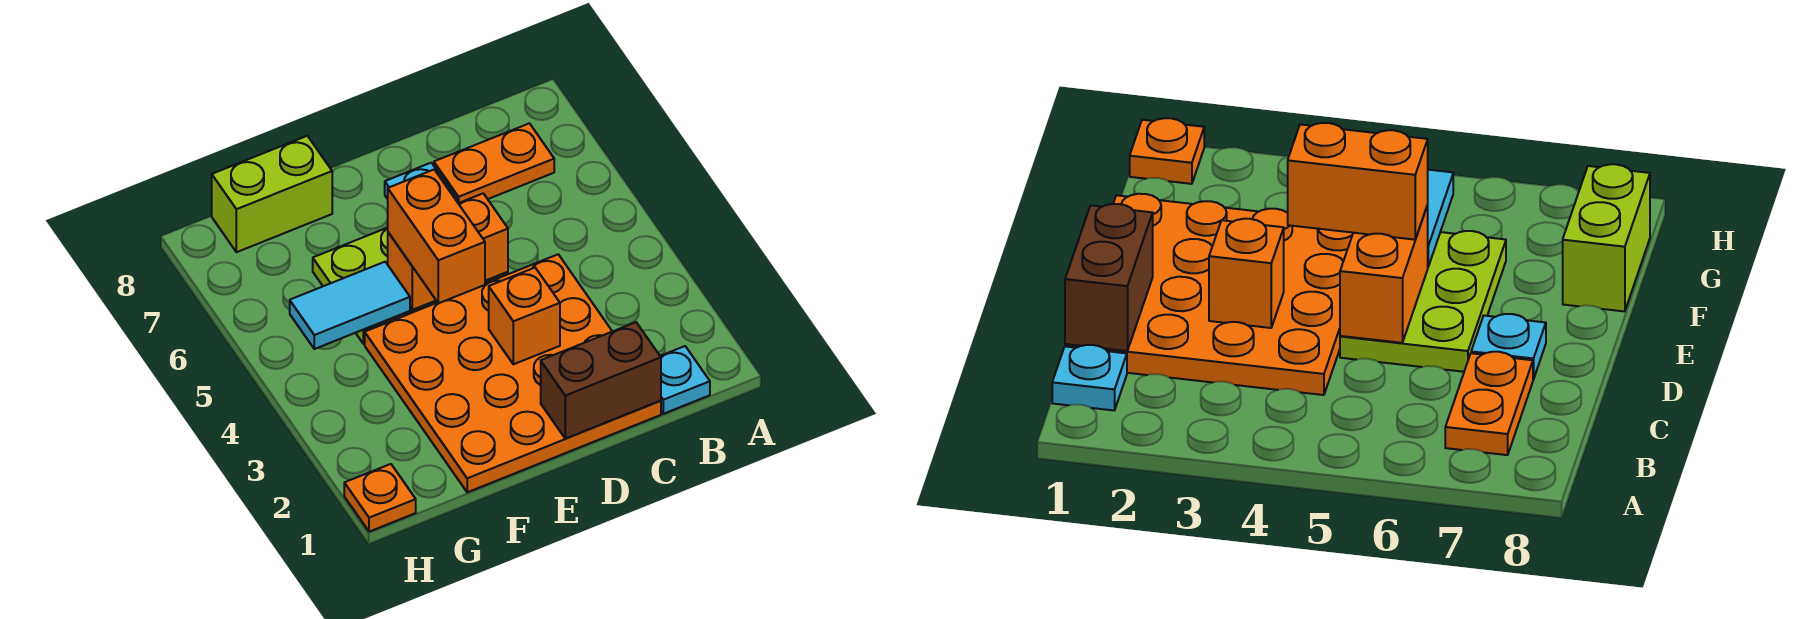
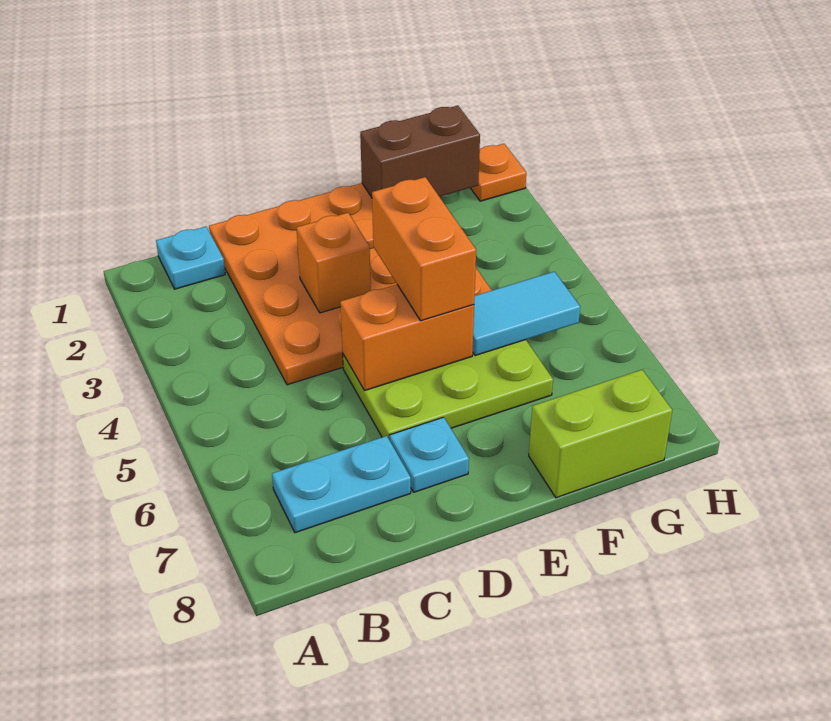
orange plate B7:C7 level 1 -> cyan plate B7:C7 level 1
brown brick C1:D1 level 2 -> brown brick F1:G1 level 2

